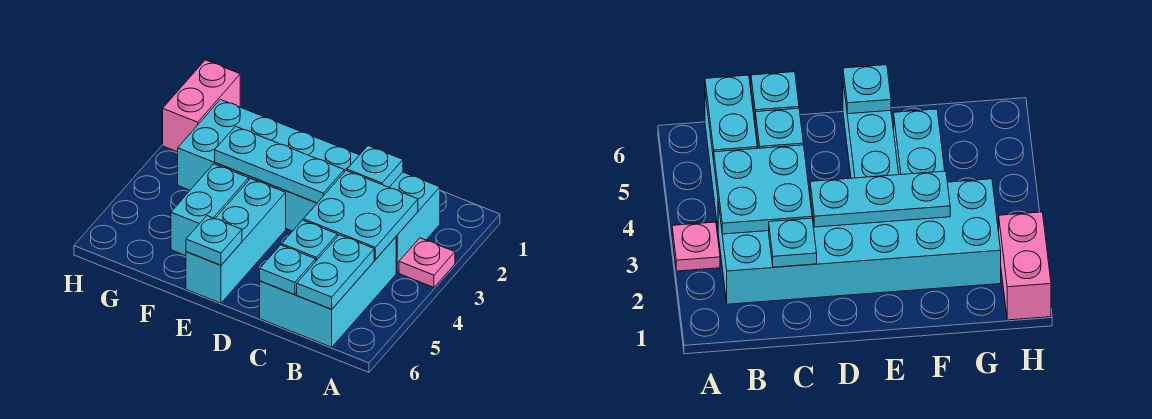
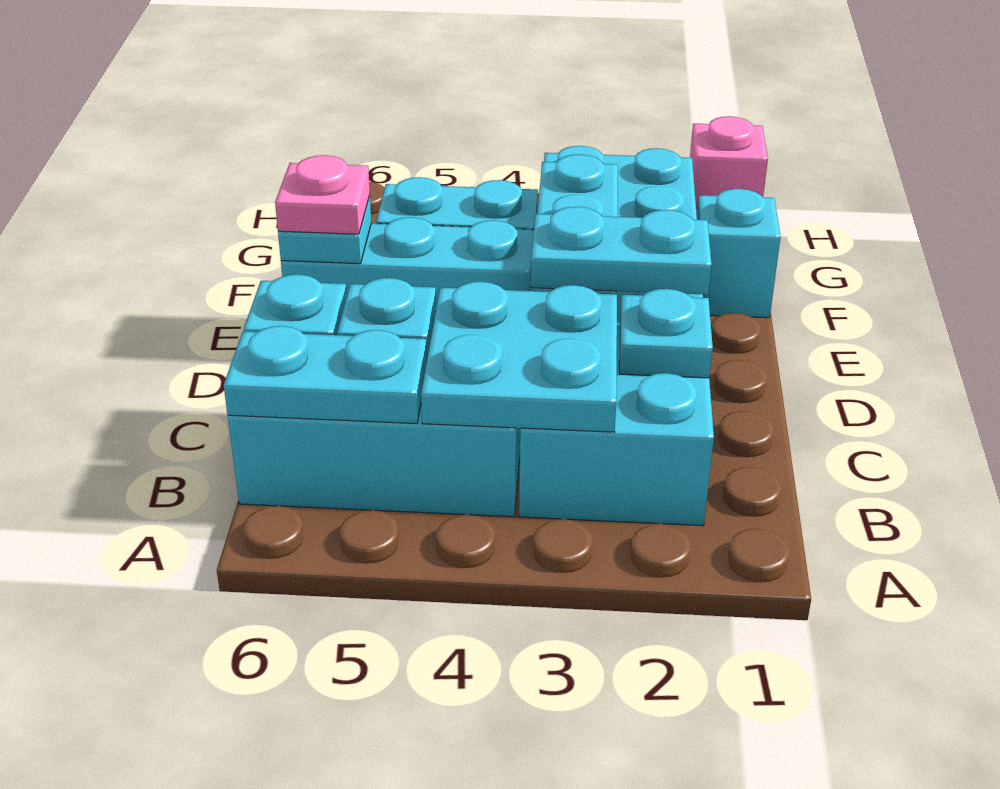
pink plate A3 level 1 -> pink plate E6 level 3
none -> cyan plate D2:D3 level 3
none -> cyan brick F1 level 1
pink brick H1:H2 level 1 -> pink brick H1 level 1

